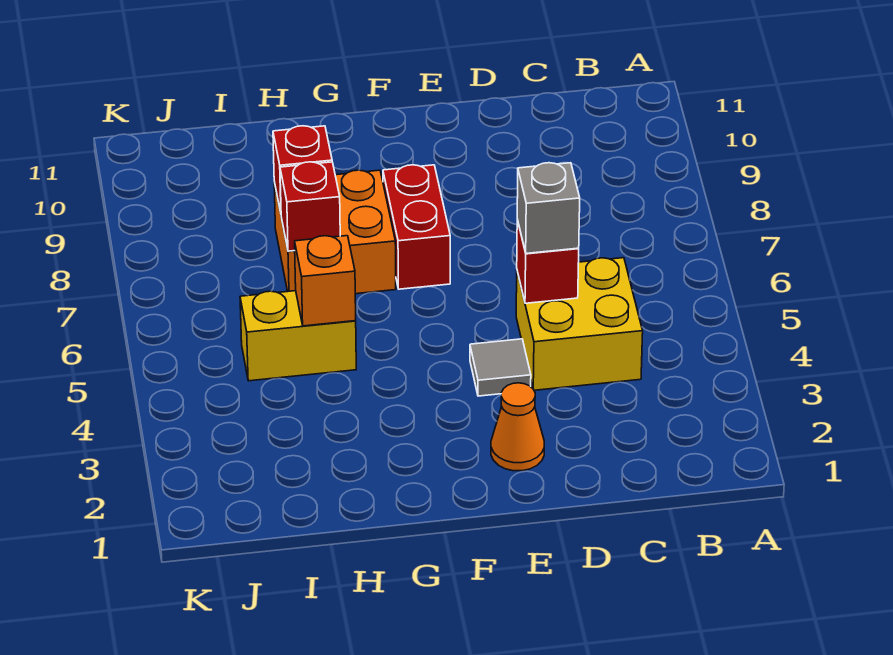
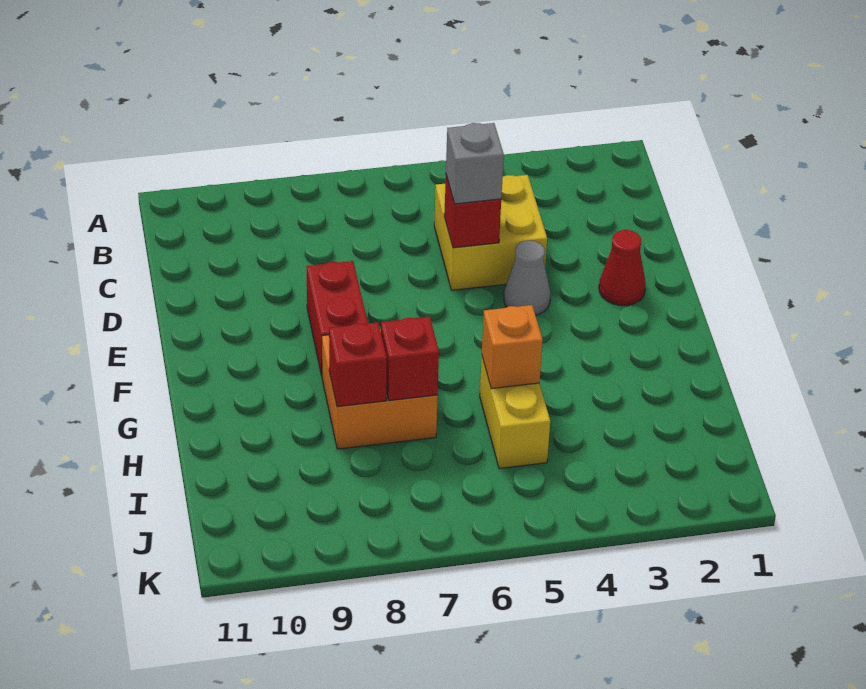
orange cone E2 level 1 -> red cone E2 level 1
grey tile E4 level 1 -> grey cone E4 level 1
red brick F7:F8 level 1 -> red brick E8:F8 level 1

